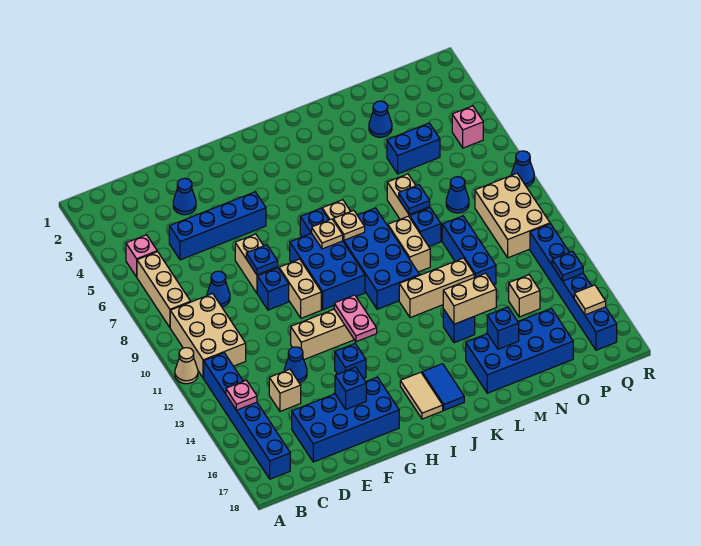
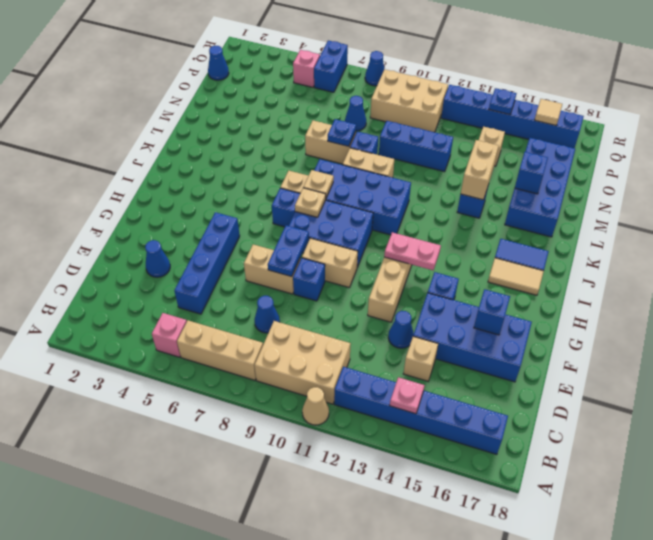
blue brick D16:G17 level 1 -> blue brick E14:F17 level 1
blue plate F8 level 2 -> blue plate F8:G8 level 2
tan brick K12:M12 level 1 -> none
blue cone N3 level 1 -> blue cone P1 level 1
blue brick N5:O5 level 1 -> blue brick Q6:R6 level 1

